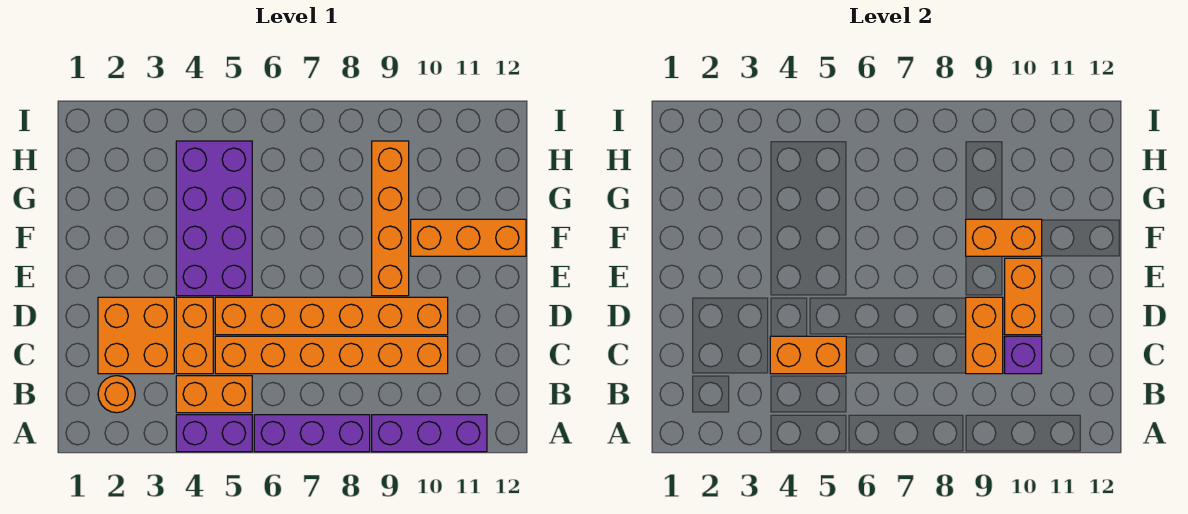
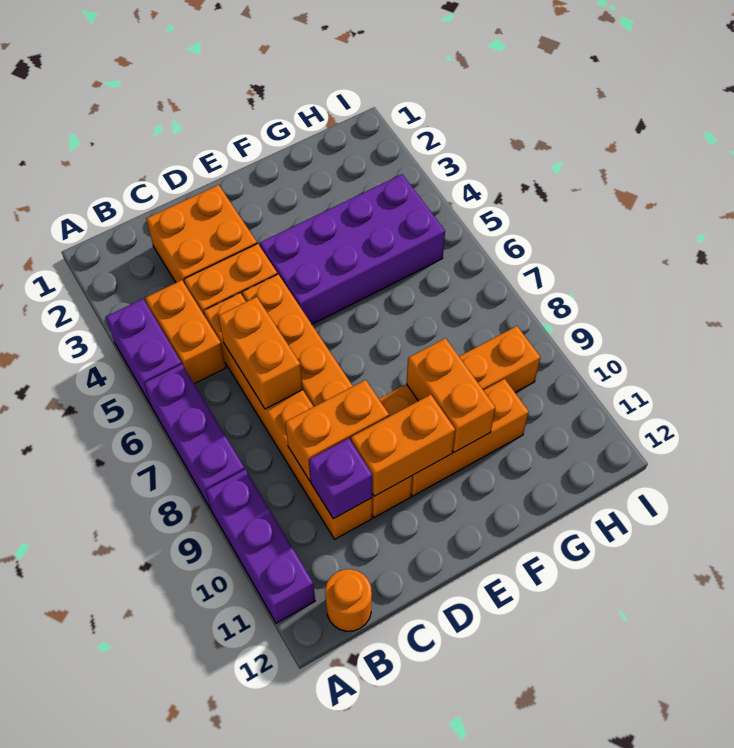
orange round brick B2 level 1 -> orange round brick B12 level 1
orange brick C4:C5 level 2 -> orange brick C6:C7 level 2
orange brick F10:F12 level 1 -> orange brick E10:G10 level 1

